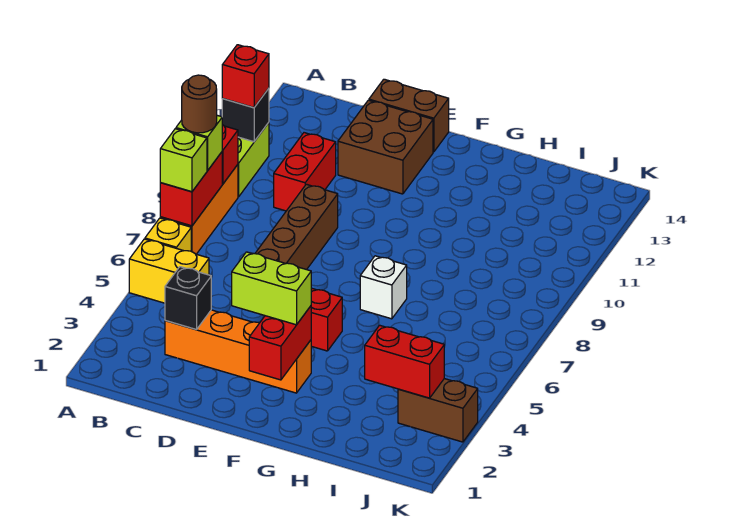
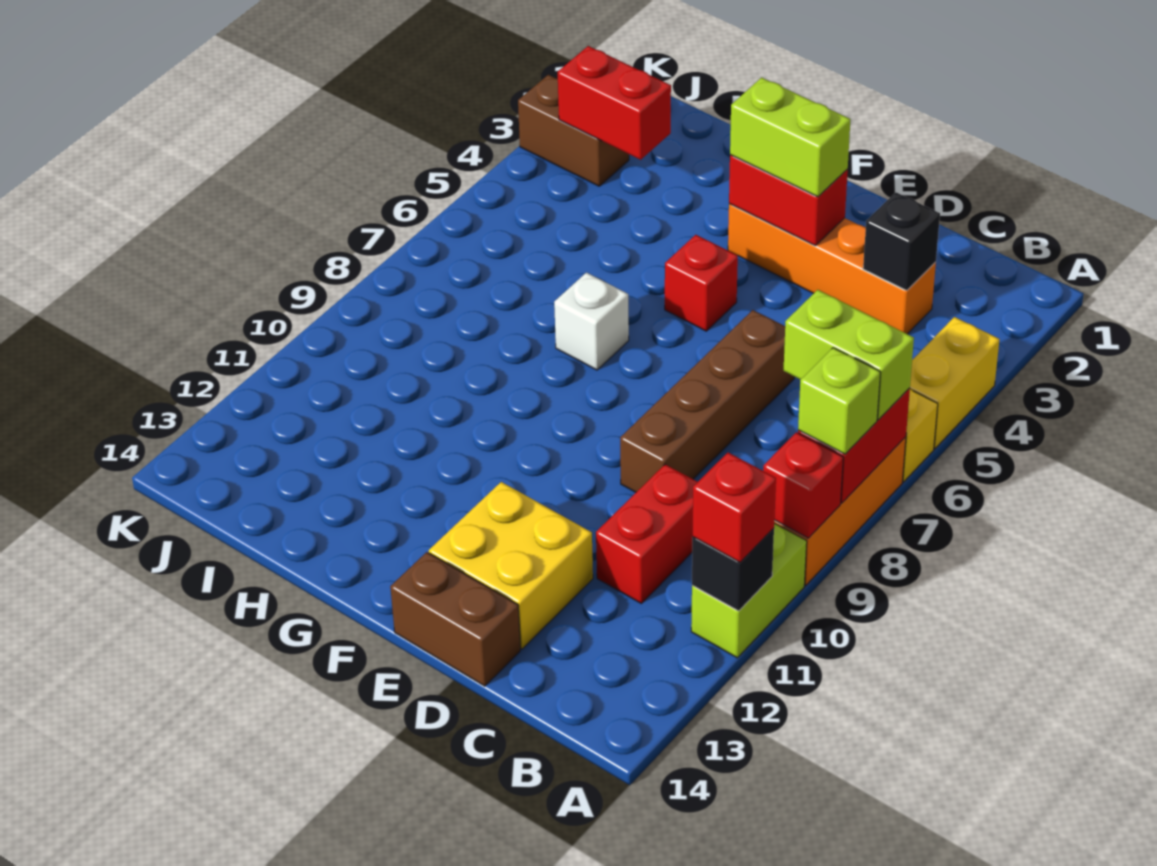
yellow brick A5:B5 level 1 -> yellow brick A4:A5 level 1
lime brick A7 level 3 -> lime brick A7:B7 level 3
brown round brick A8 level 4 -> none
brown brick D12:E13 level 1 -> yellow brick D12:E13 level 1
red brick F2:F3 level 2 -> red brick E3:F3 level 2

